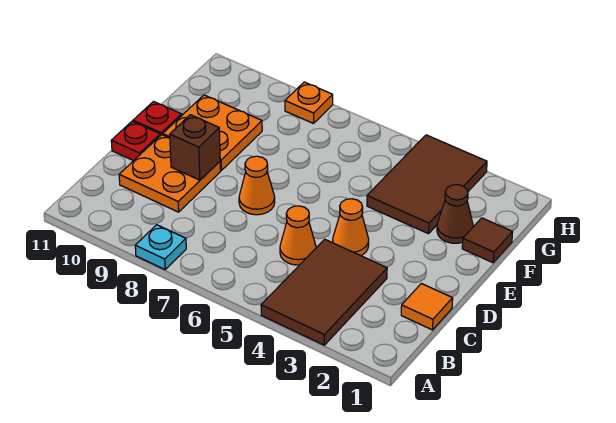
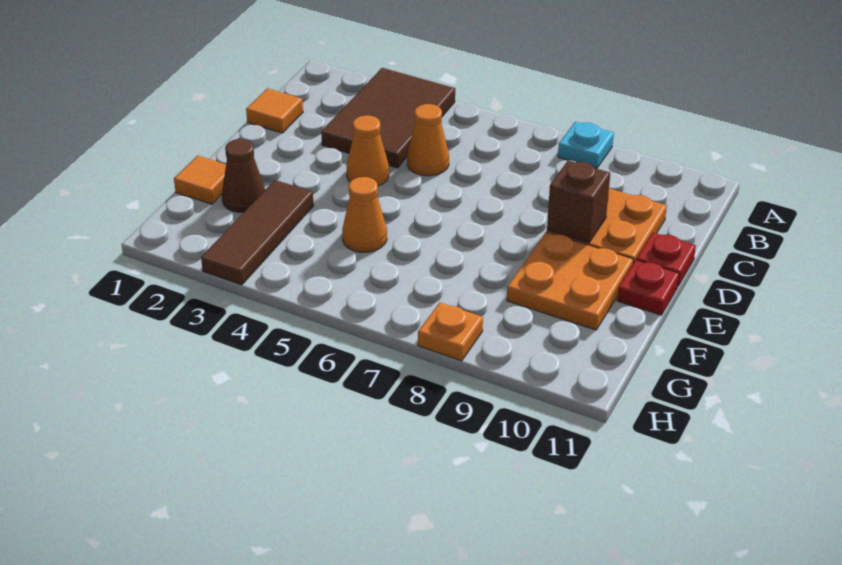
orange cone D7 level 1 -> orange cone F5 level 1
brown tile F1 level 1 -> orange tile F1 level 1
brown tile F3:H4 level 1 -> brown tile F3:H3 level 1

